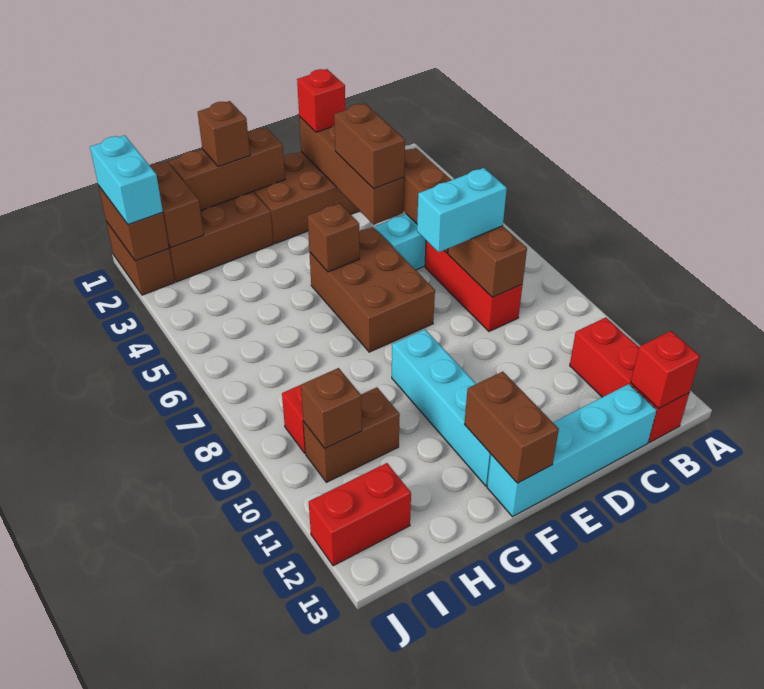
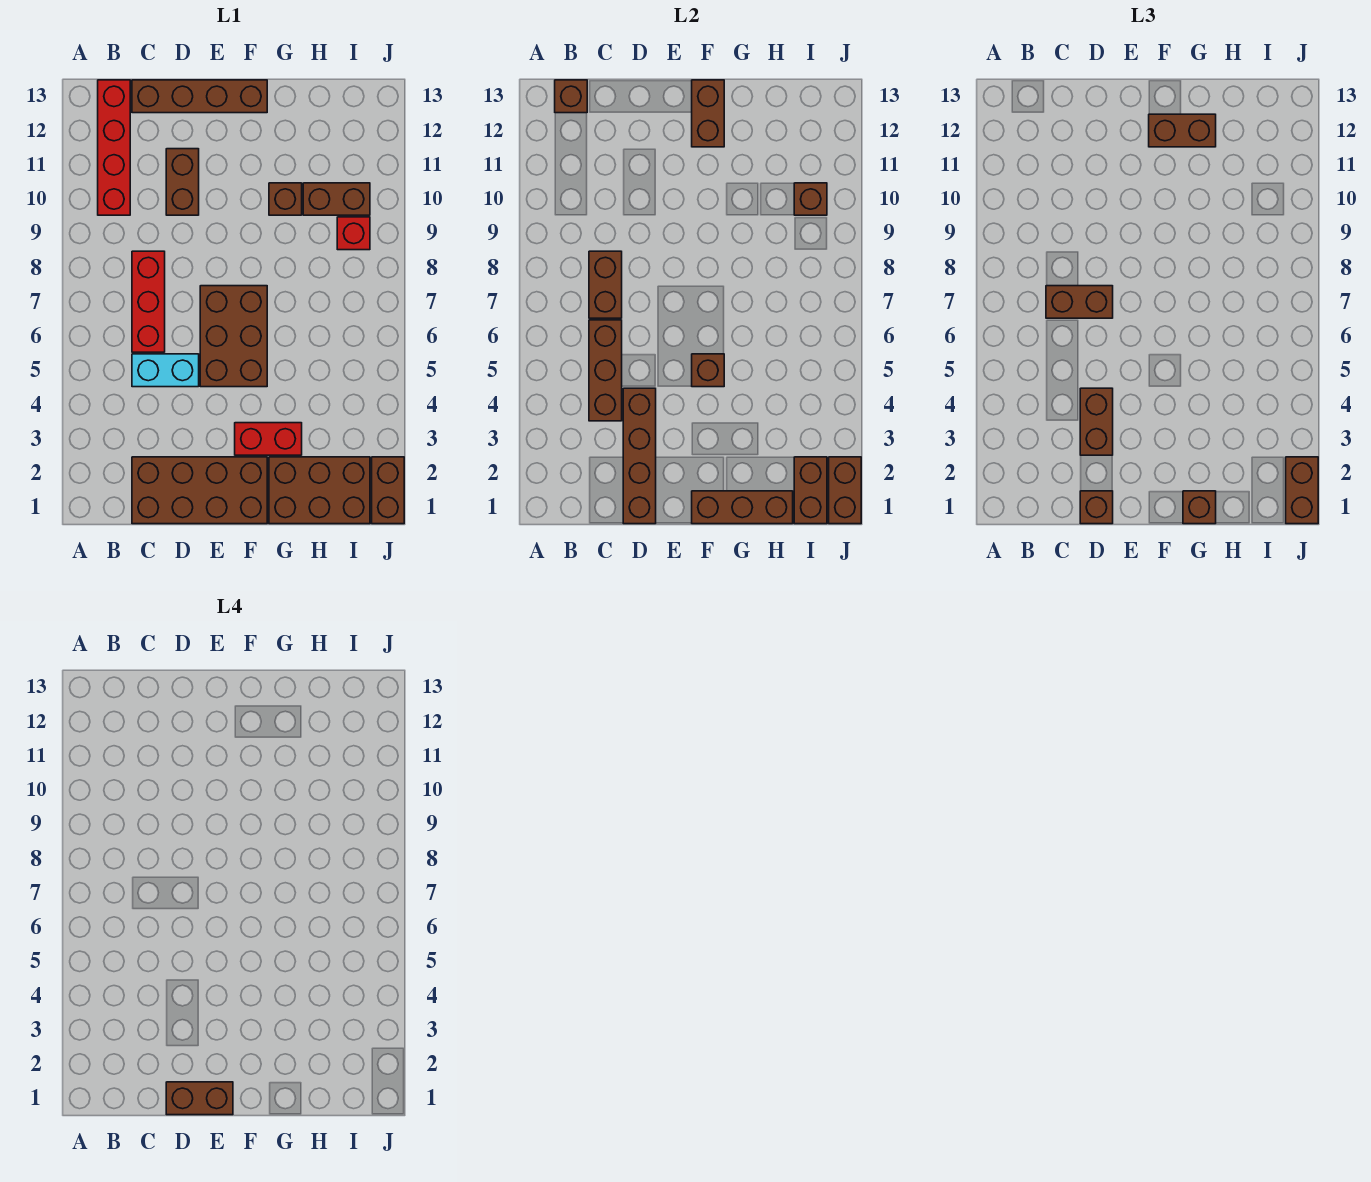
red brick B11:B13 level 1 -> red brick B10:B13 level 1
red brick B13 level 2 -> brown brick B13 level 2
cyan brick C7:D7 level 3 -> brown brick C7:D7 level 3
cyan brick C13:F13 level 1 -> brown brick C13:F13 level 1
red brick D1 level 3 -> brown brick D1 level 3
none -> brown brick D1:E1 level 4
none -> brown brick D10:D11 level 1
cyan brick F9:F12 level 1 -> none
none -> brown brick F12:G12 level 3
none -> brown brick G10 level 1
red brick I12:J12 level 1 -> red brick F3:G3 level 1
cyan brick J1:J2 level 3 -> brown brick J1:J2 level 3

